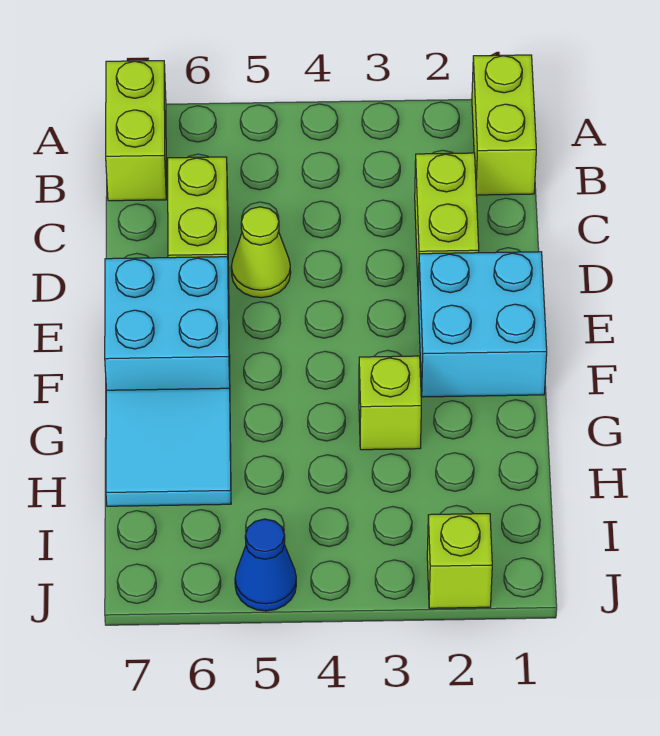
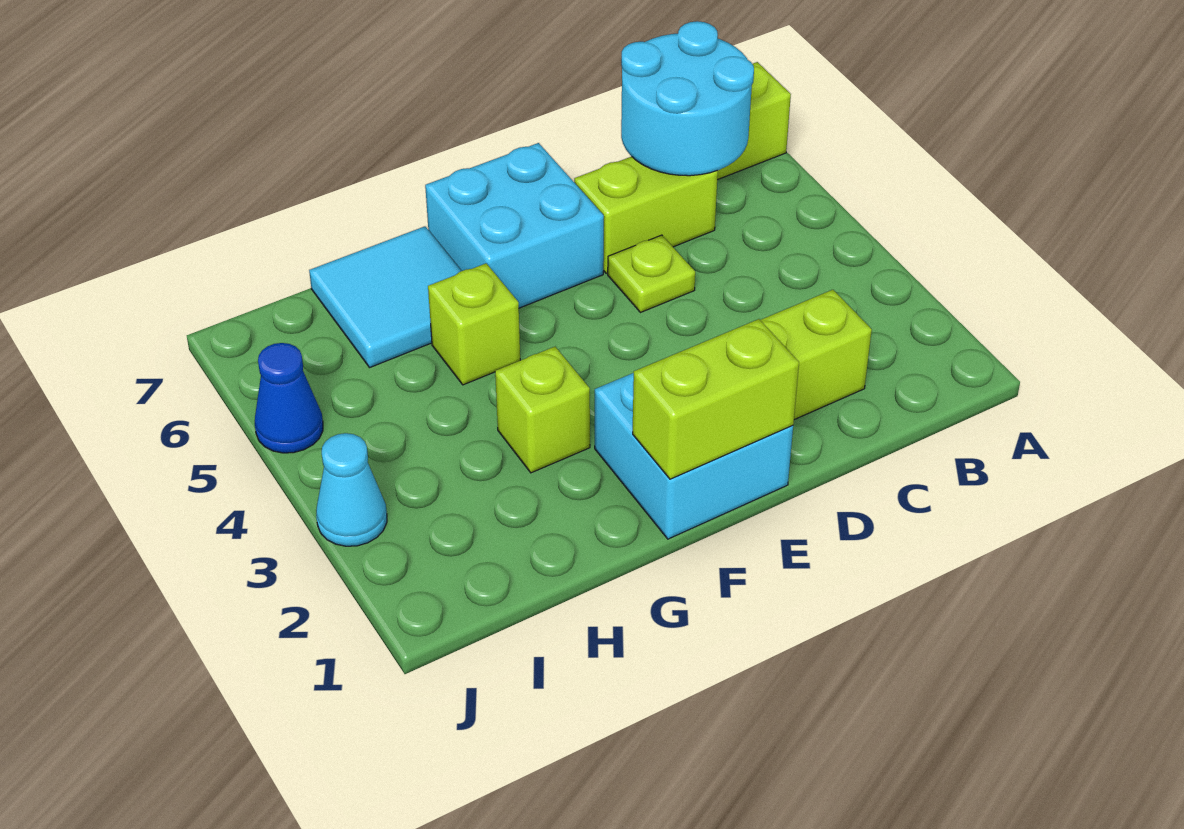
lime brick A1:B1 level 1 -> lime brick E1:F1 level 2
none -> cyan round brick B6:C7 level 2
lime cone D5 level 1 -> lime plate D5 level 1
lime brick J2 level 1 -> lime brick G5 level 1
none -> cyan cone J3 level 1

